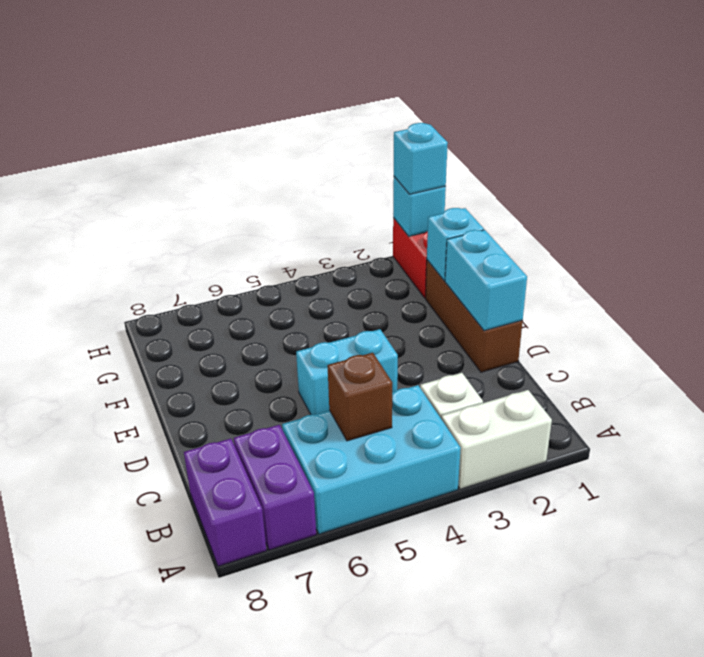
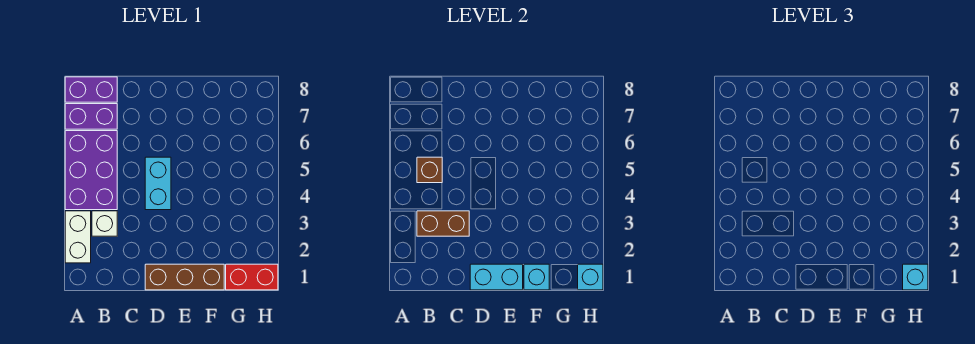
cyan brick A4:B6 level 1 -> purple brick A4:B6 level 1
none -> brown brick B3:C3 level 2

